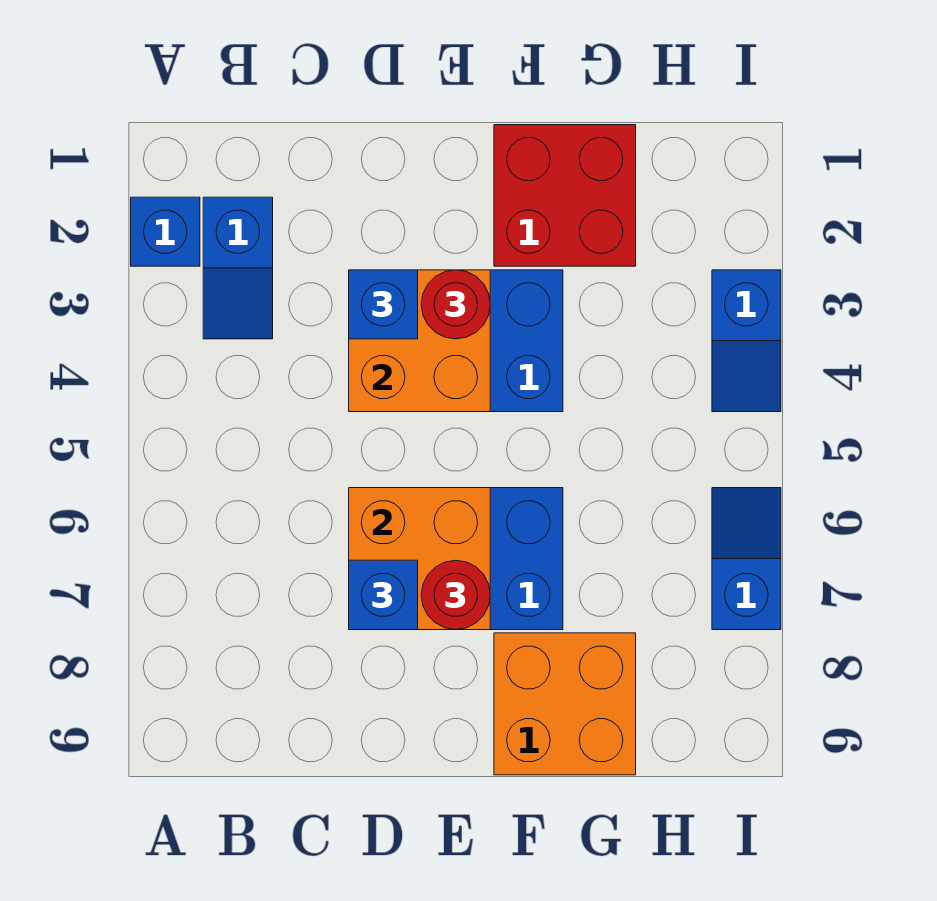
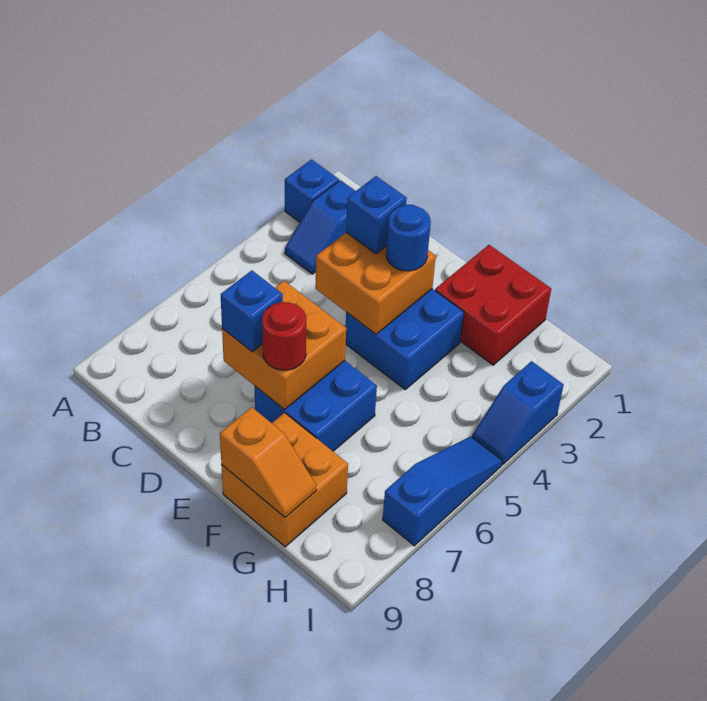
red round brick E3 level 3 -> blue round brick E3 level 3
none -> orange slope F9:G9 level 2 top F
blue slope I6:I7 level 1 top 7 -> blue slope I5:I7 level 1 top 7

